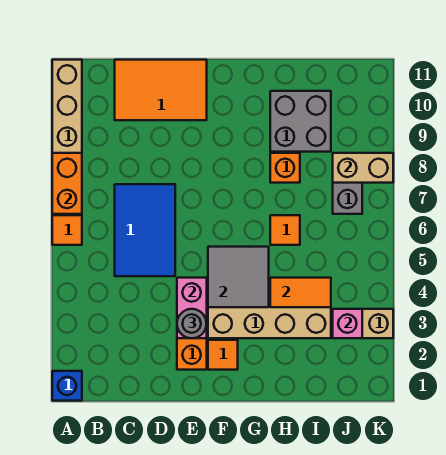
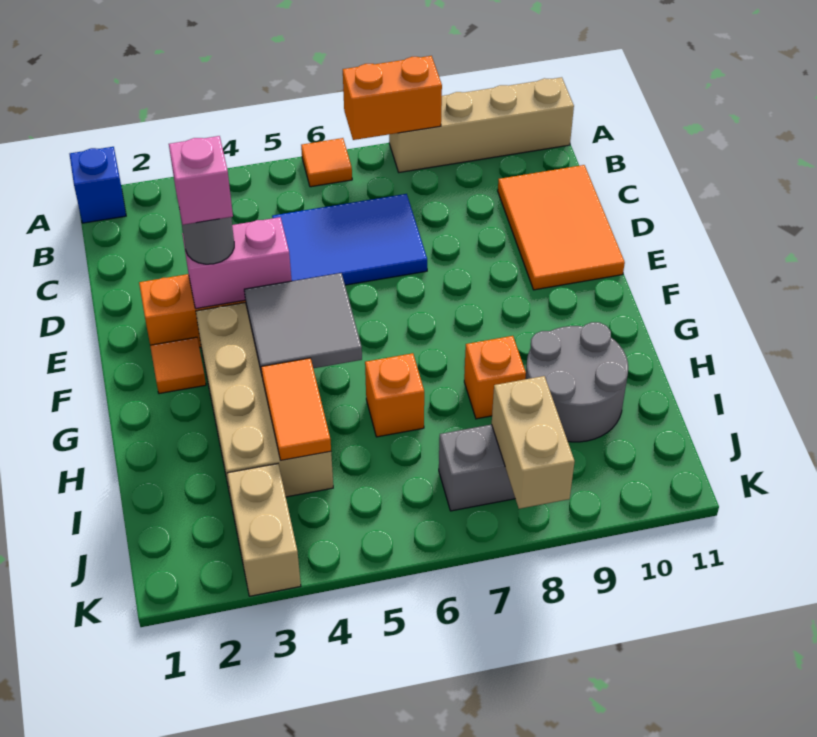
orange tile H6 level 1 -> orange brick H6 level 1
grey brick H9:I10 level 1 -> grey round brick H9:I10 level 1
pink brick J3 level 2 -> pink brick E3 level 4

